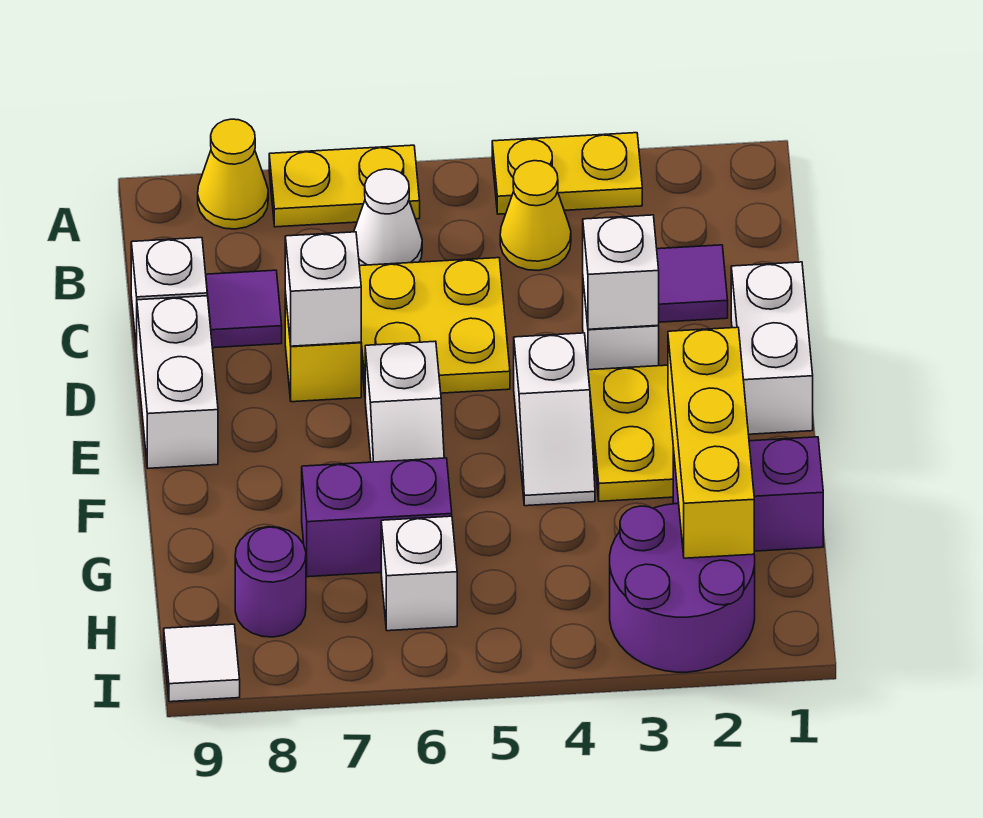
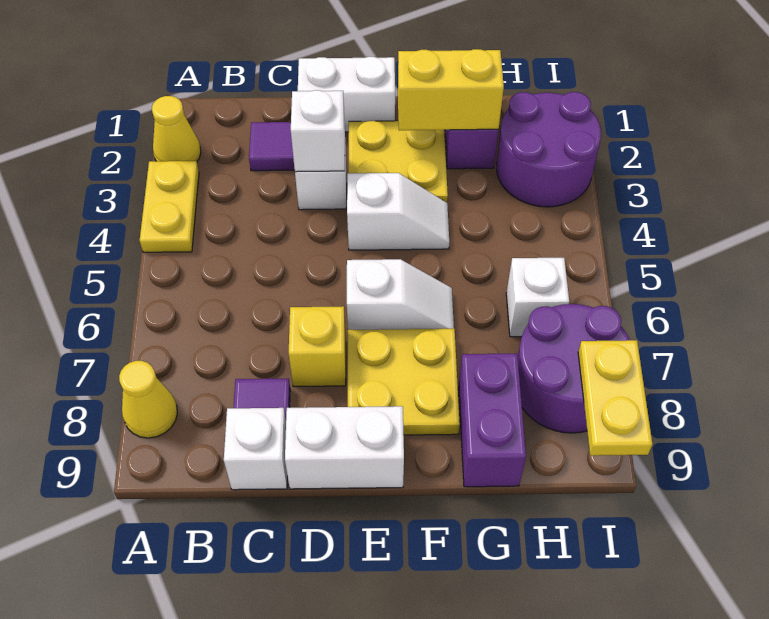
yellow plate A6:A7 level 1 -> yellow plate I8:I9 level 2
yellow cone B4 level 1 -> yellow cone A2 level 1
white cone B6 level 1 -> none
yellow plate C5:D6 level 1 -> yellow plate E7:F8 level 1
white brick D7 level 2 -> none
yellow brick F2:H2 level 2 -> yellow brick F2:G2 level 2
purple brick G6:G7 level 1 -> purple brick G8:G9 level 1
purple round brick H8 level 1 -> purple round brick H7:I8 level 1
white tile I9 level 1 -> none

